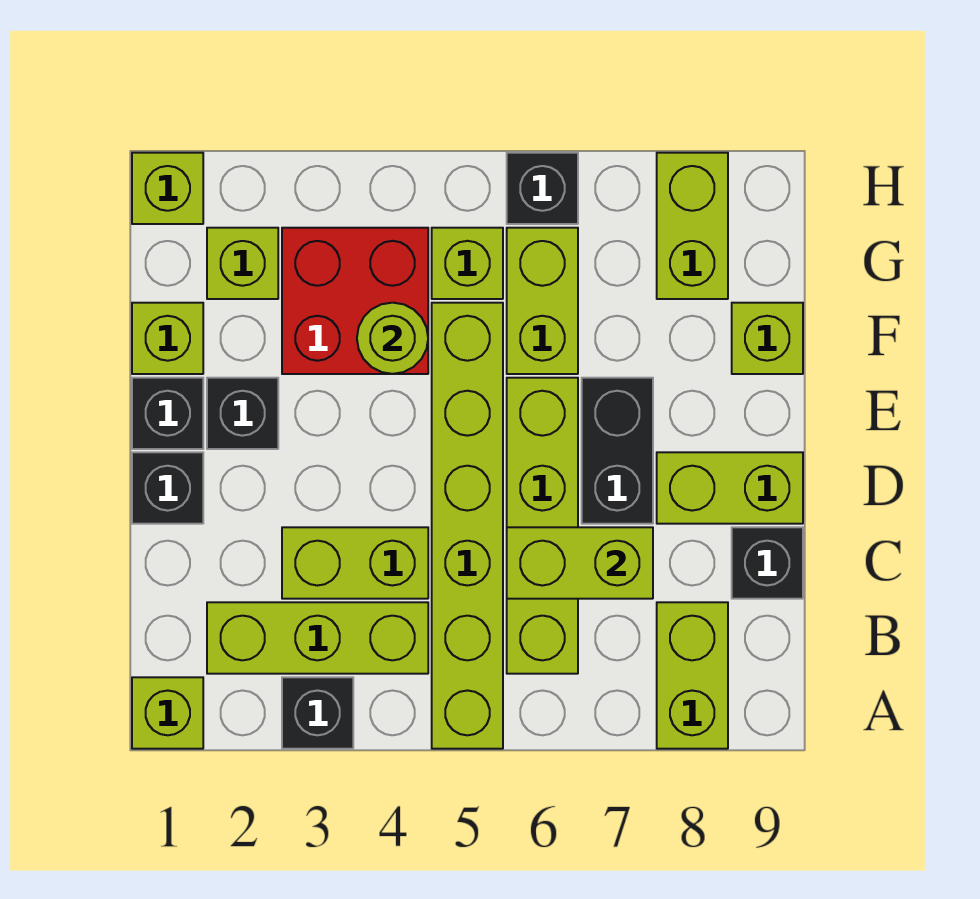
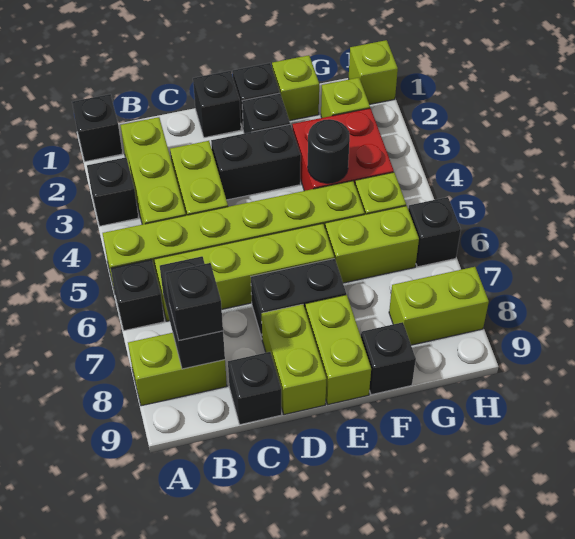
lime brick A1 level 1 -> black brick A1 level 1
none -> black brick A6 level 1
none -> black brick B7:B8 level 2
none -> black brick B8 level 3
lime brick C6:C7 level 2 -> lime brick E8:E9 level 1
none -> black brick D3:E3 level 1
lime round brick F4 level 2 -> black round brick F4 level 2
lime brick F9 level 1 -> black brick F9 level 1

